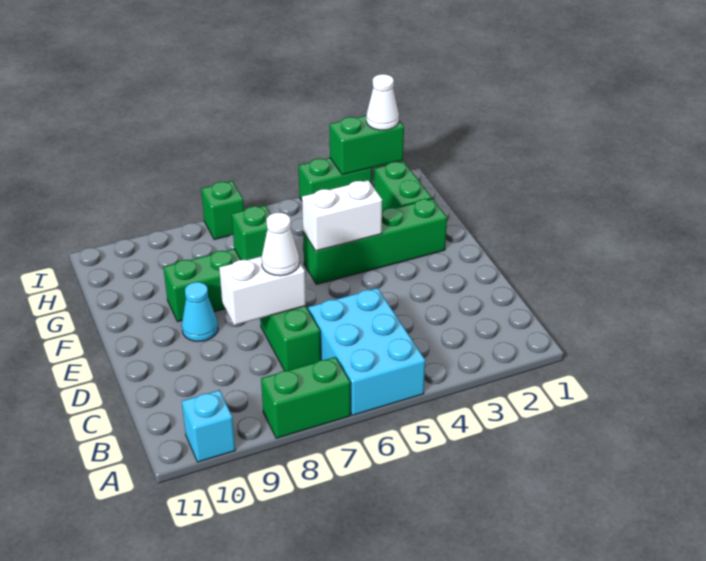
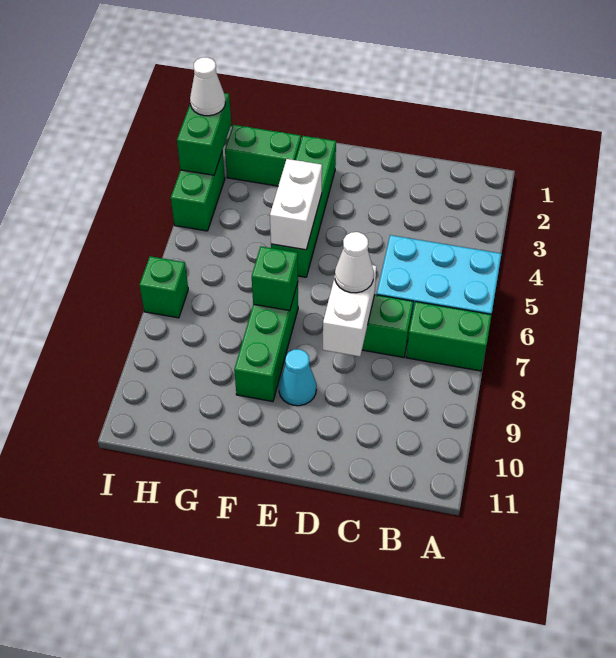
green brick A7:A8 level 1 -> green brick A7:B7 level 1
cyan brick A10 level 1 -> none

